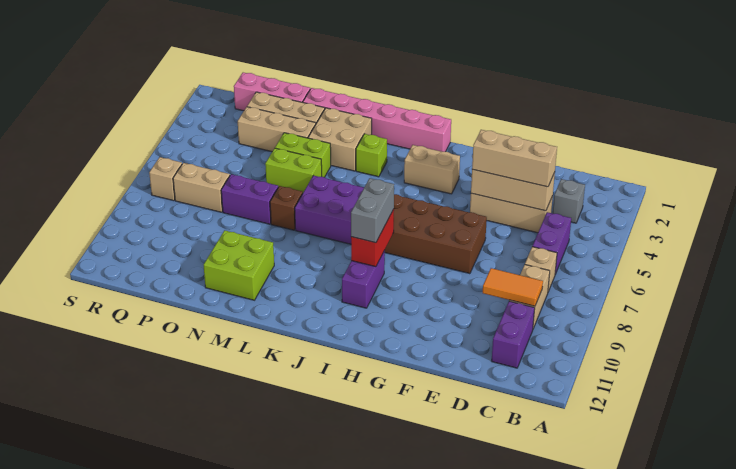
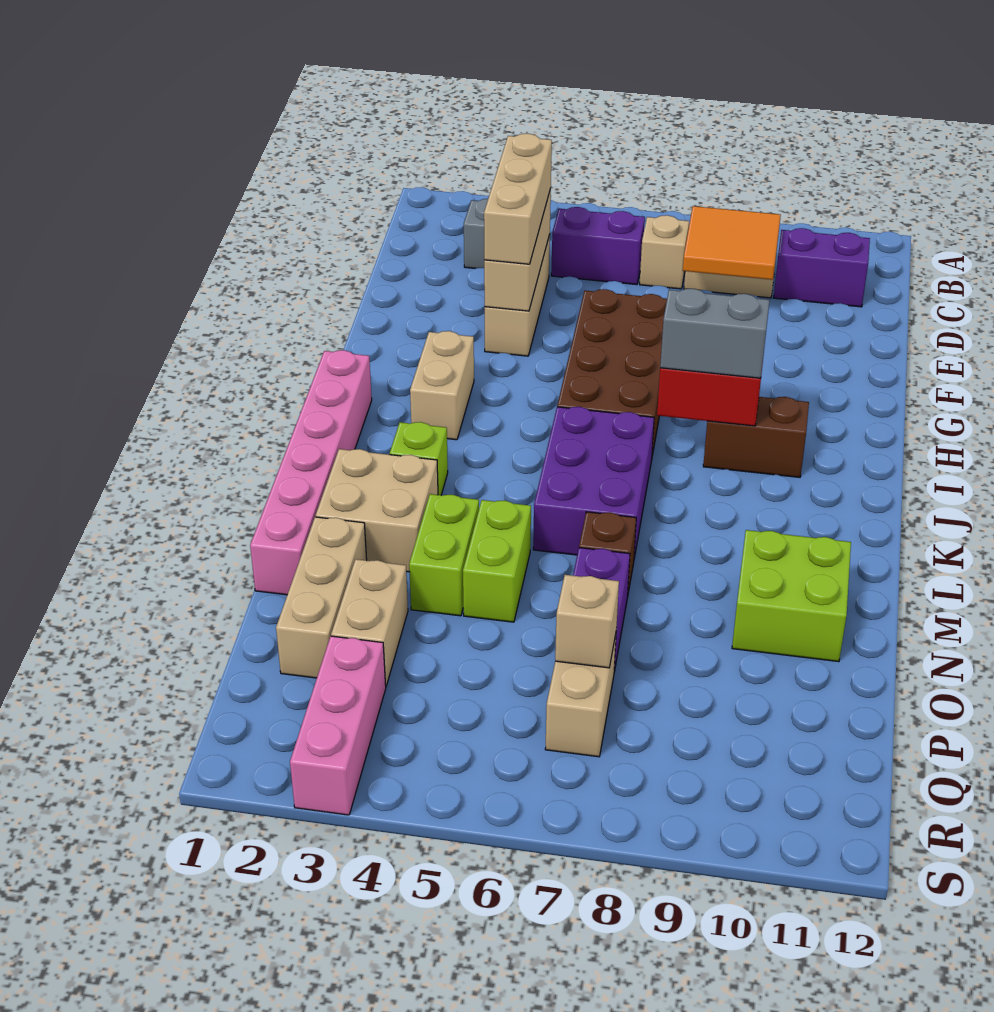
orange tile C9:D9 level 2 -> orange tile C8:D9 level 2
purple brick I9:I10 level 1 -> brown brick I9:I10 level 1
tan brick N3:P3 level 1 -> tan brick O3:P3 level 1
pink brick O1:Q1 level 1 -> pink brick Q3:S3 level 1
tan brick R7 level 1 -> tan brick P7 level 2

